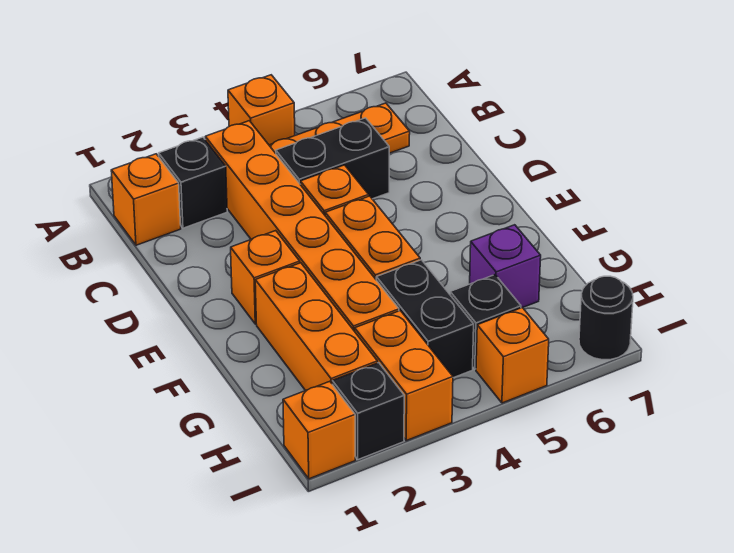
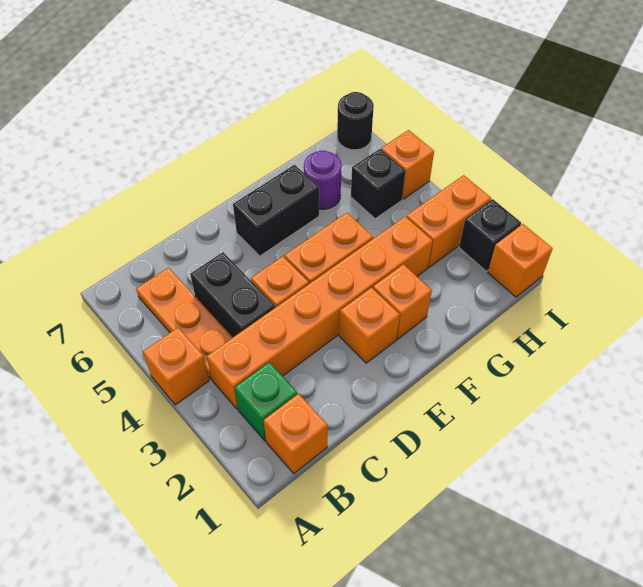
black brick B2 level 1 -> green brick B2 level 1
orange brick F2:H2 level 1 -> orange brick F2 level 1
black brick G4:H4 level 1 -> black brick E6:F6 level 1
purple brick G6 level 1 -> purple round brick G6 level 1

